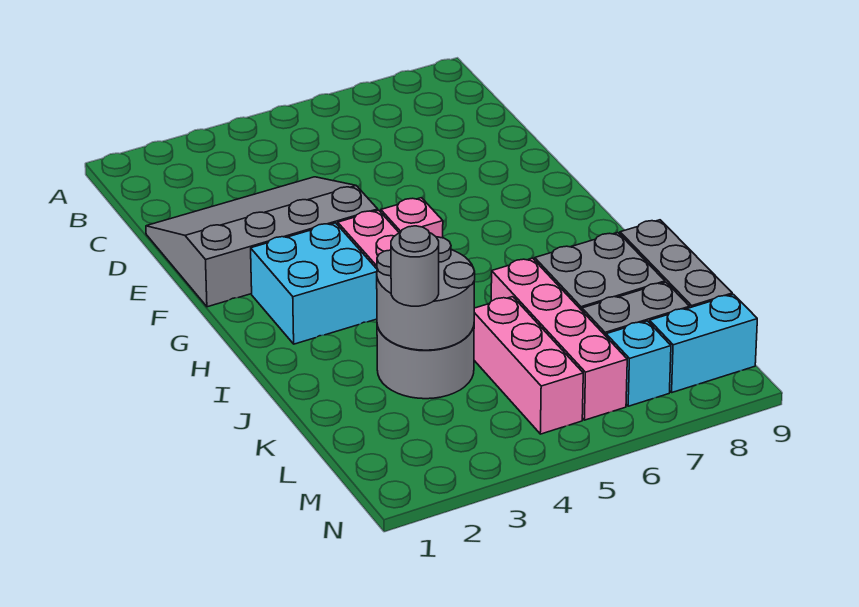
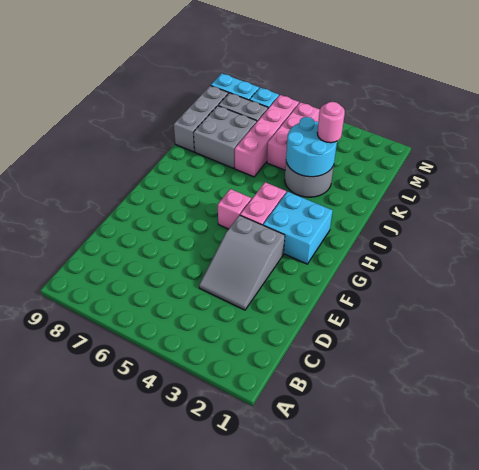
grey slope D1:F4 level 1 top F -> grey slope D3:F4 level 1 top F
grey round brick J3:K4 level 2 -> cyan round brick J3:K4 level 2
grey round brick K3 level 3 -> pink round brick K3 level 3

